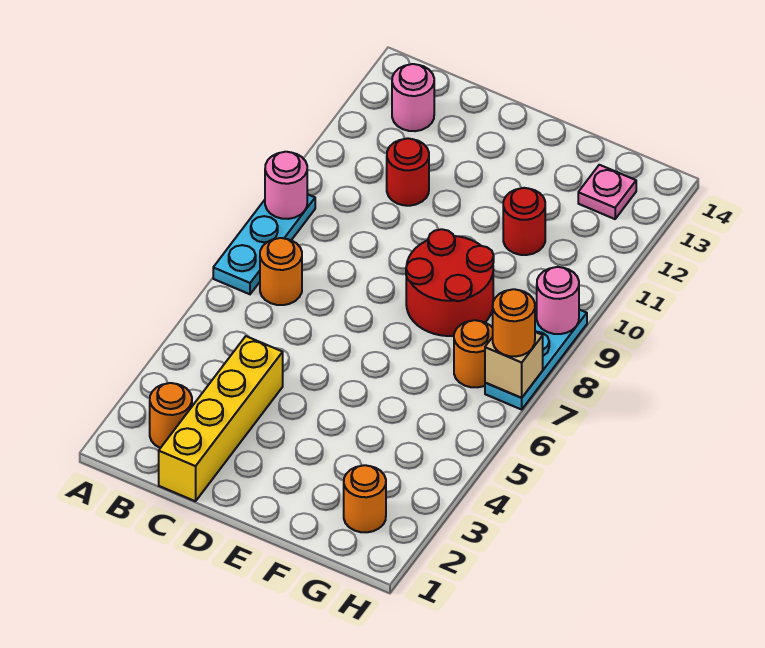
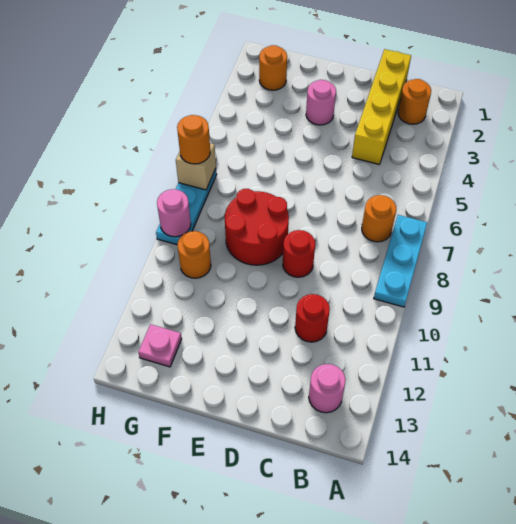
pink round brick A9 level 2 -> pink round brick E3 level 1
red round brick F11 level 1 -> red round brick D9 level 1
orange round brick G7 level 1 -> orange round brick G10 level 1

